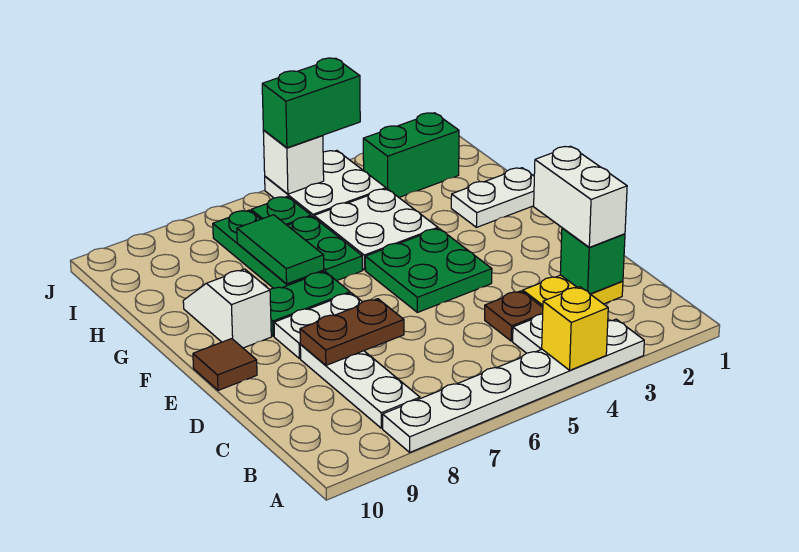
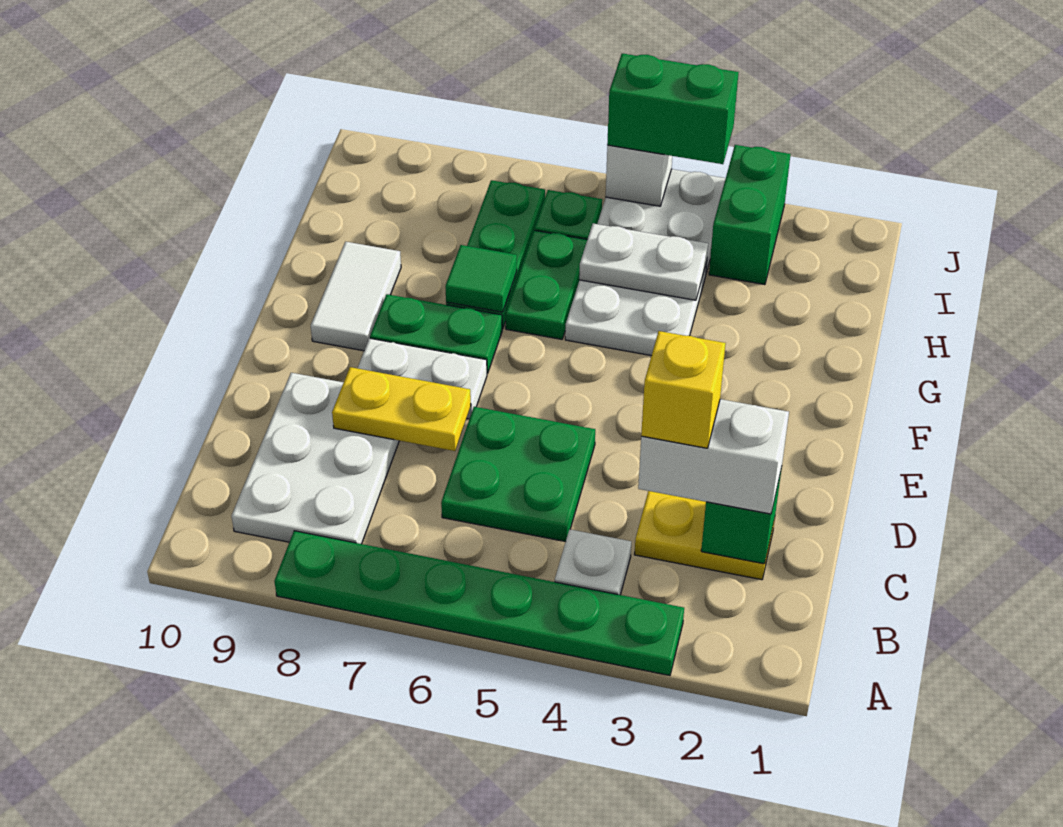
white plate A3:A8 level 1 -> green plate A3:A8 level 1
yellow brick A4 level 2 -> yellow brick C3 level 4
white plate B8:D8 level 1 -> white plate B8:D9 level 1
white brick C2:D2 level 3 -> white brick C2:C3 level 3
brown plate C4 level 1 -> none
brown plate D7:D8 level 2 -> yellow plate D7:D8 level 2
green plate E4:F5 level 1 -> green plate C5:D6 level 1
brown tile E10 level 1 -> none
white slope F9:G9 level 1 top F -> white tile F9:G9 level 1
white plate G1:G2 level 1 -> white plate H4:H5 level 2
green tile G7:H7 level 2 -> green tile G7 level 2
green brick I2:I3 level 1 -> green brick I3:J3 level 1

